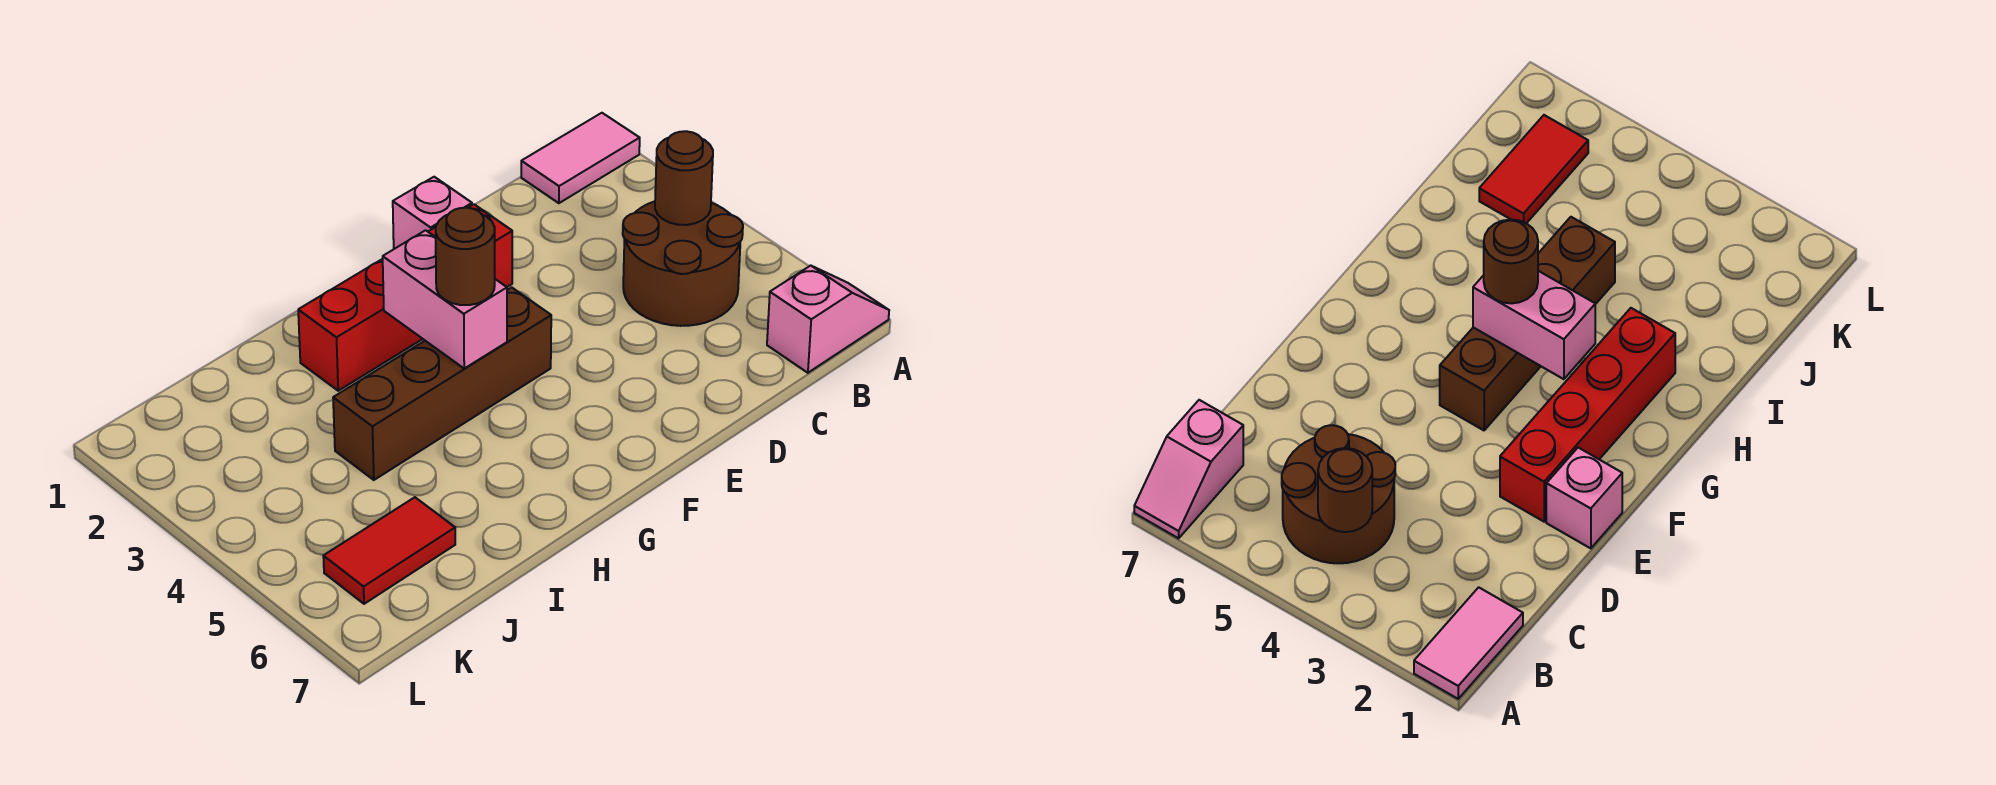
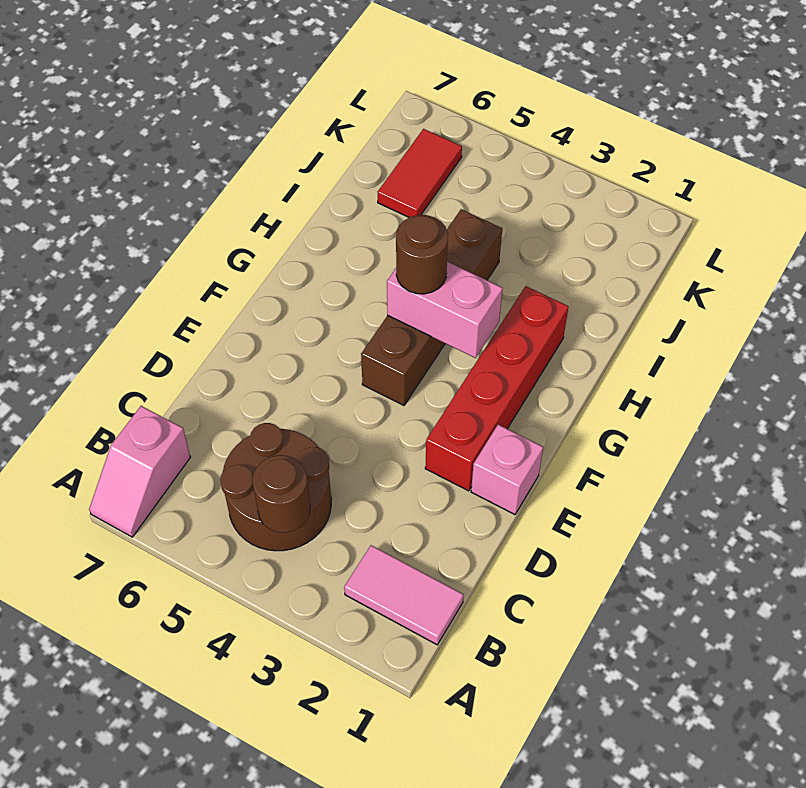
pink tile A1:B1 level 1 -> pink tile B1:B2 level 1

